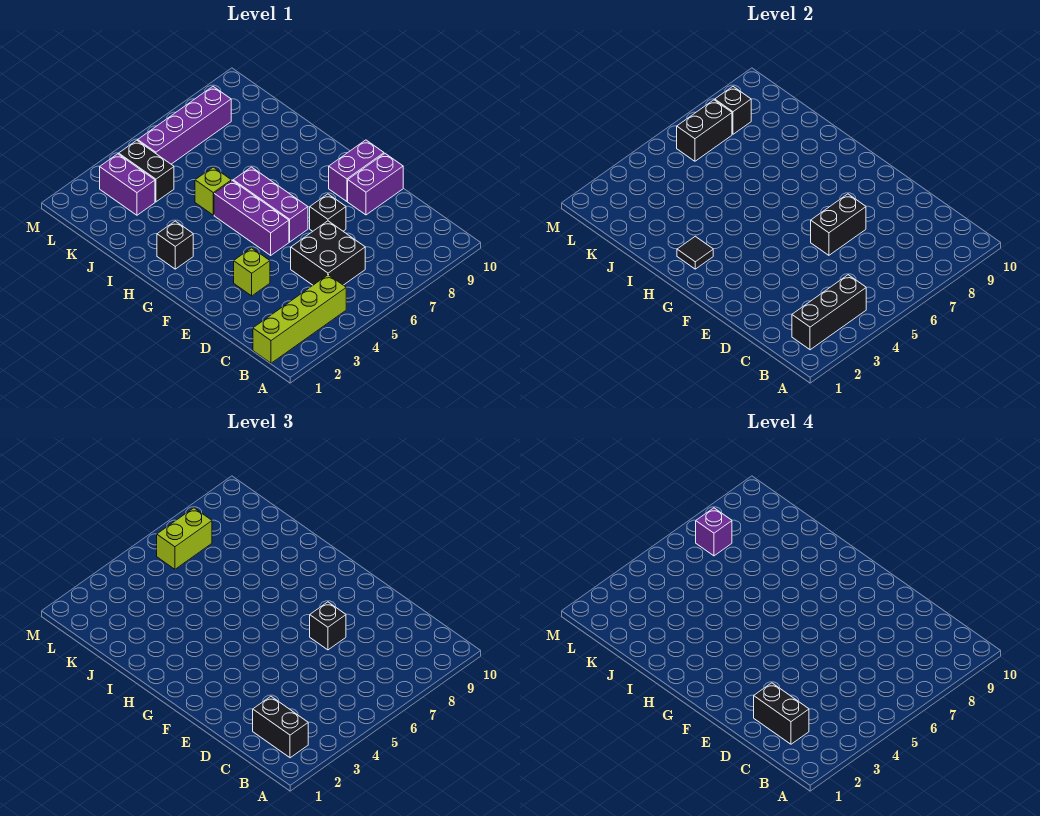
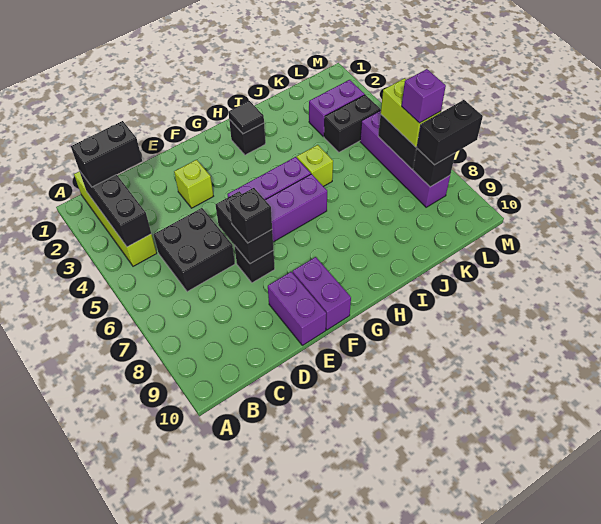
black brick C2:D2 level 4 -> black brick L8:M8 level 3

